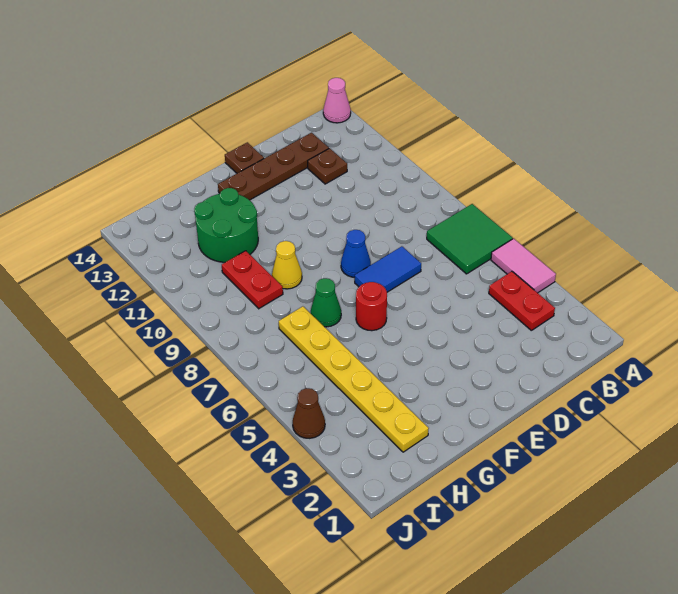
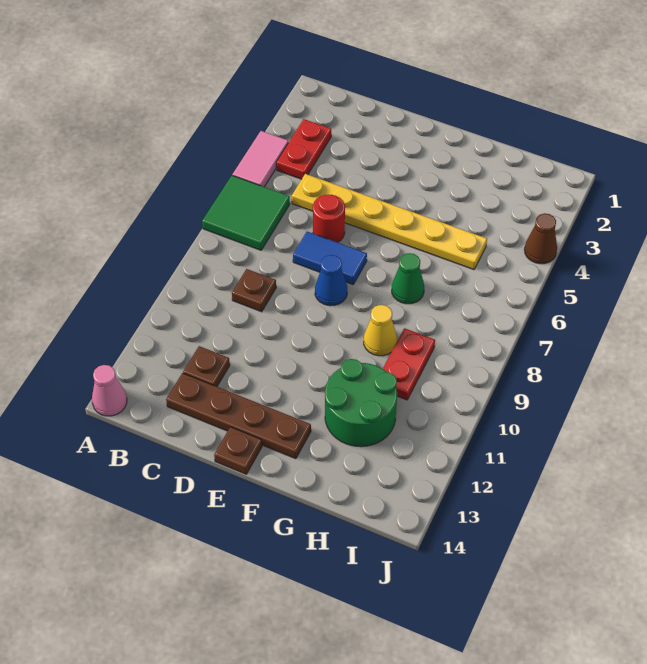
none -> brown plate C9 level 1
red round brick F6 level 1 -> red round brick D6 level 1
yellow plate H2:H7 level 1 -> yellow plate C5:H5 level 1

